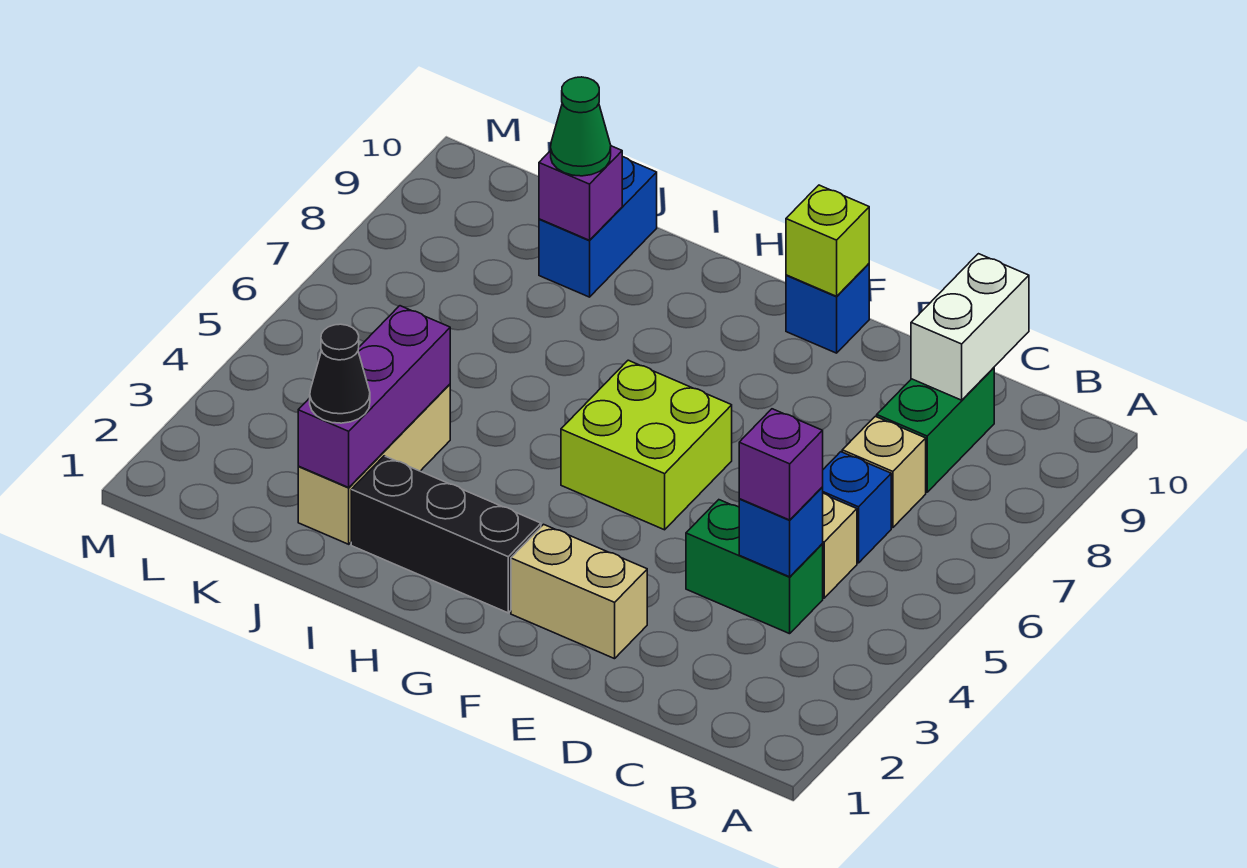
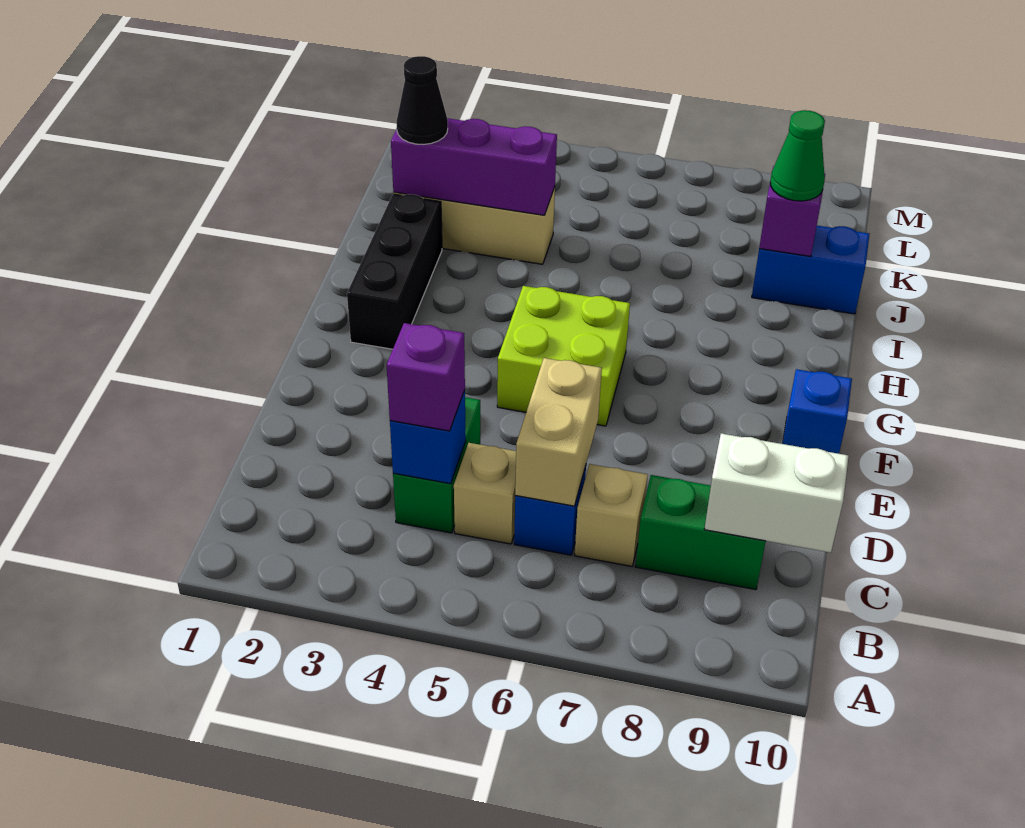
tan brick E2:F2 level 1 -> tan brick C6:D6 level 2
lime brick F10 level 2 -> none

